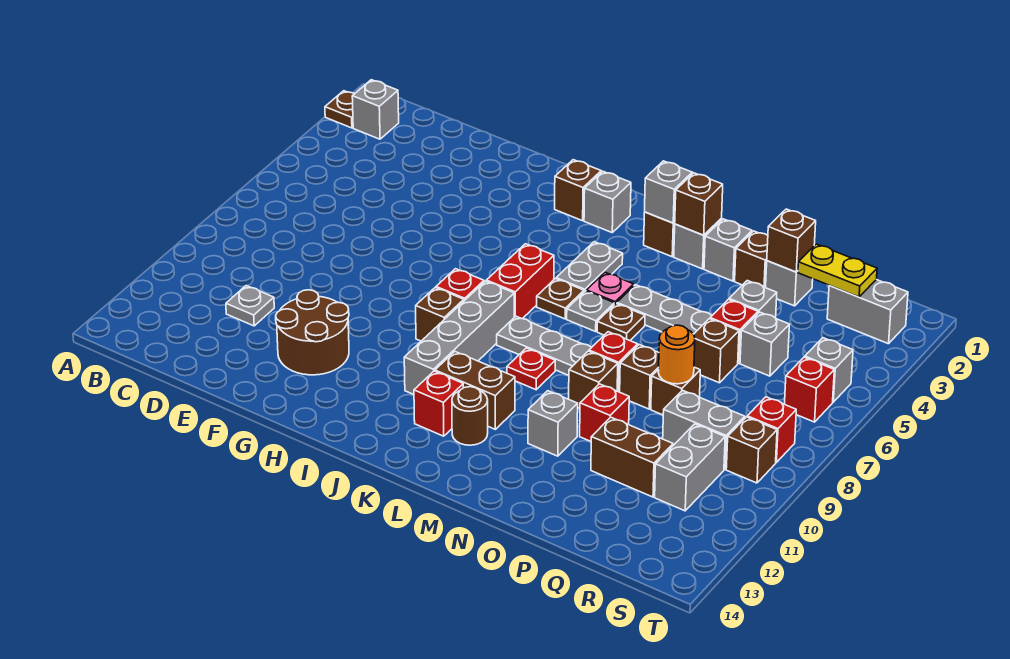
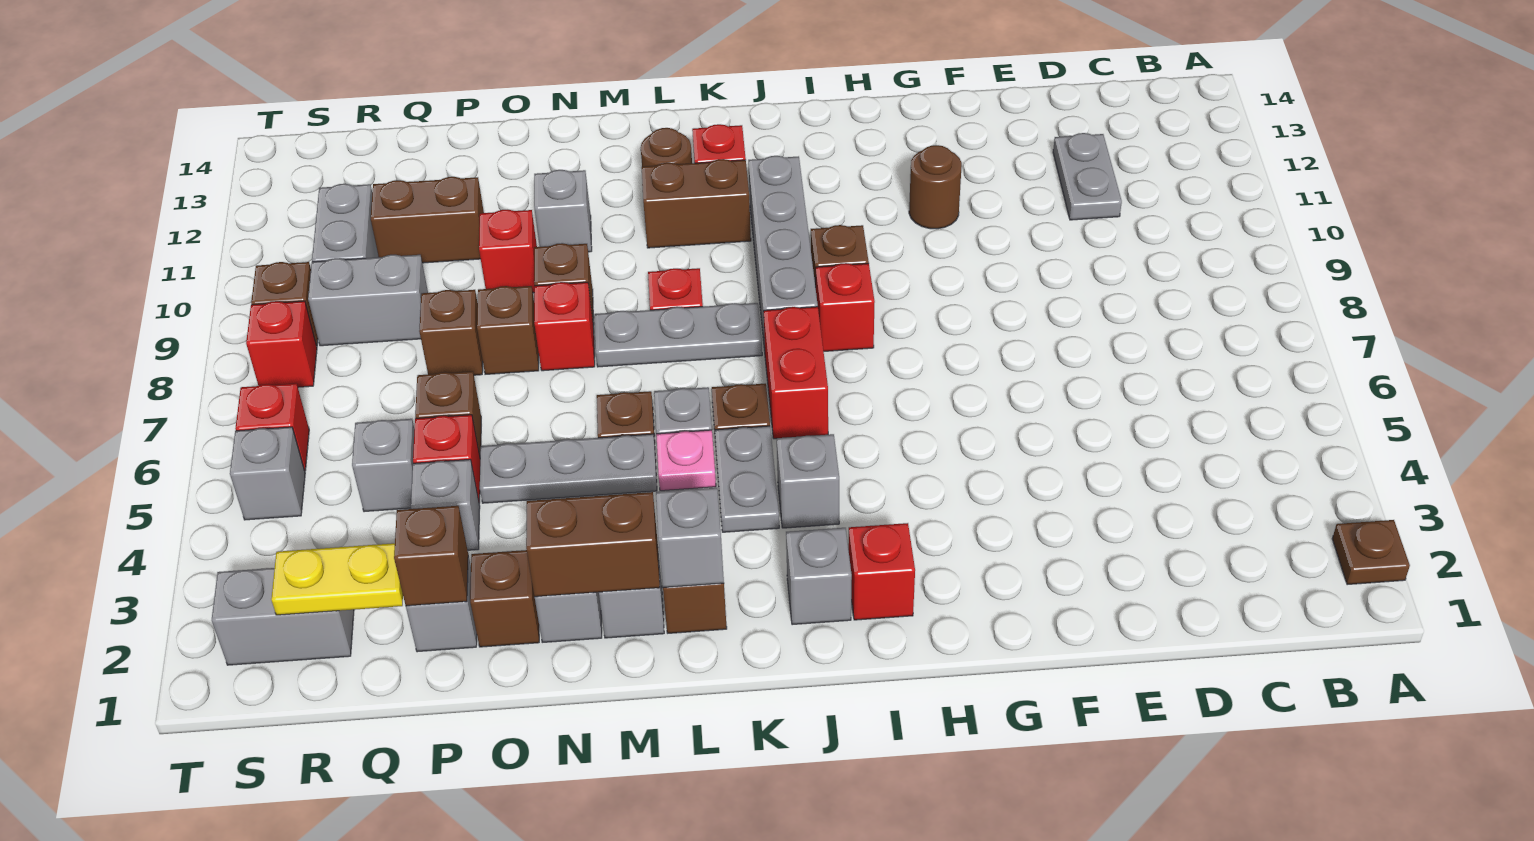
grey brick B2 level 1 -> grey brick J4 level 1
grey plate D11 level 1 -> grey plate D11:D12 level 1
brown round brick F11:G12 level 1 -> brown round brick G11 level 1
brown brick I2 level 1 -> red brick I2 level 1
brown brick M2 level 2 -> brown brick M2:N2 level 2
orange round brick P8 level 2 -> none

